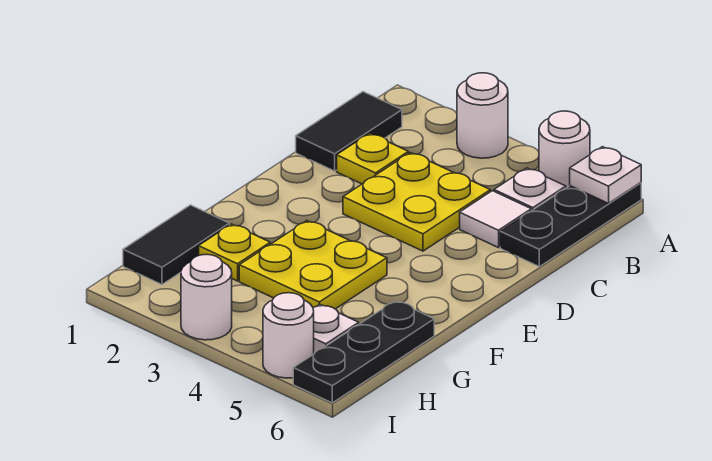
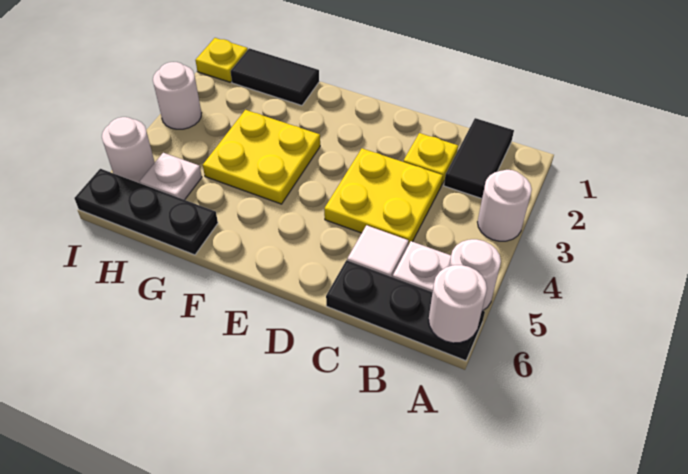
white plate A6 level 2 -> white round brick A6 level 2
black tile B1:C1 level 1 -> black tile B1:B2 level 1
yellow plate G2 level 1 -> yellow plate I1 level 1

